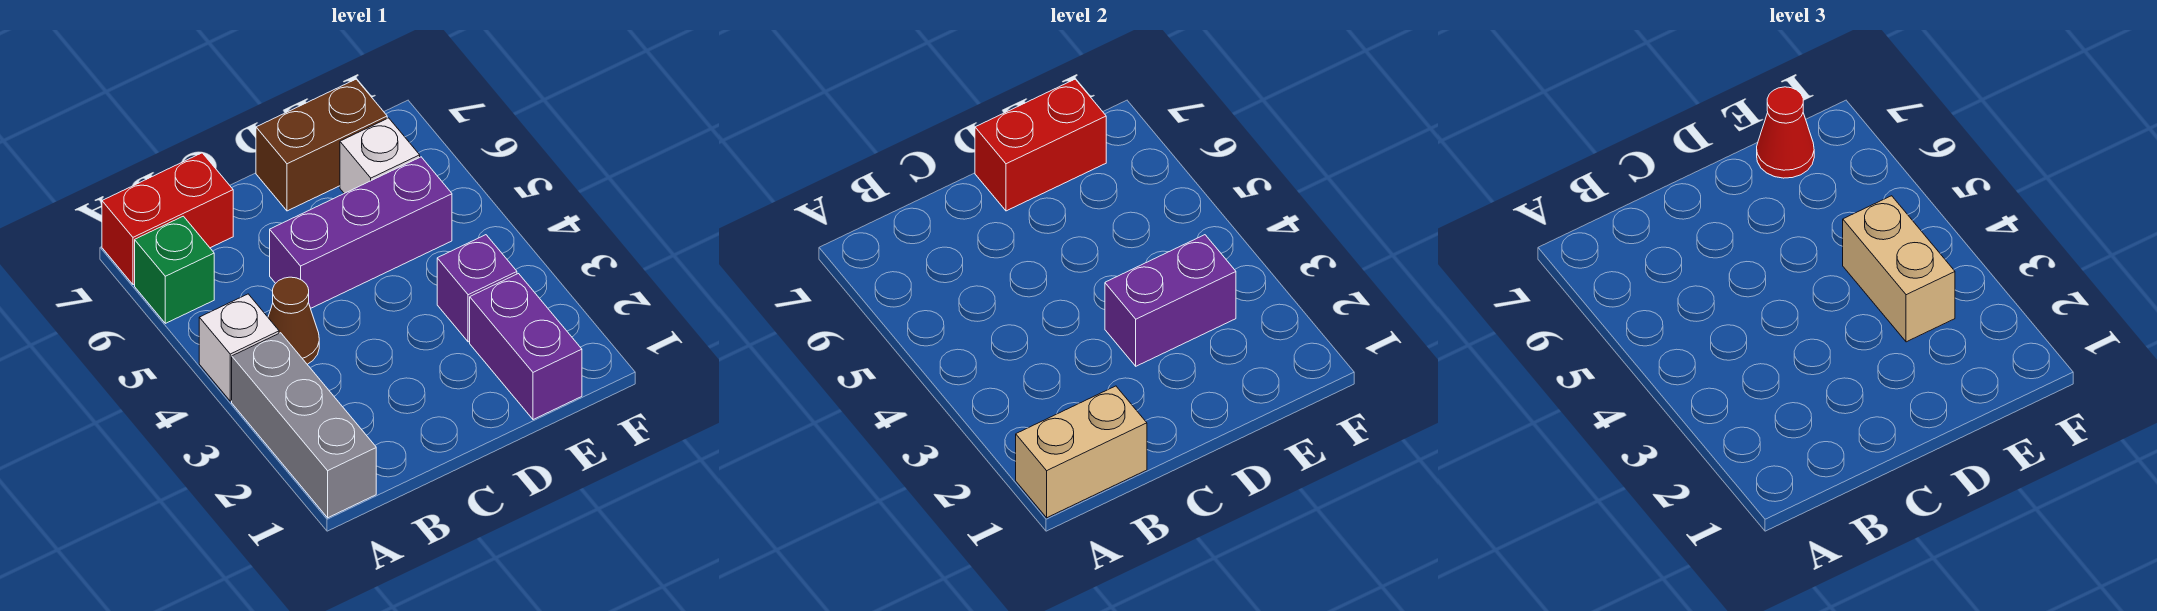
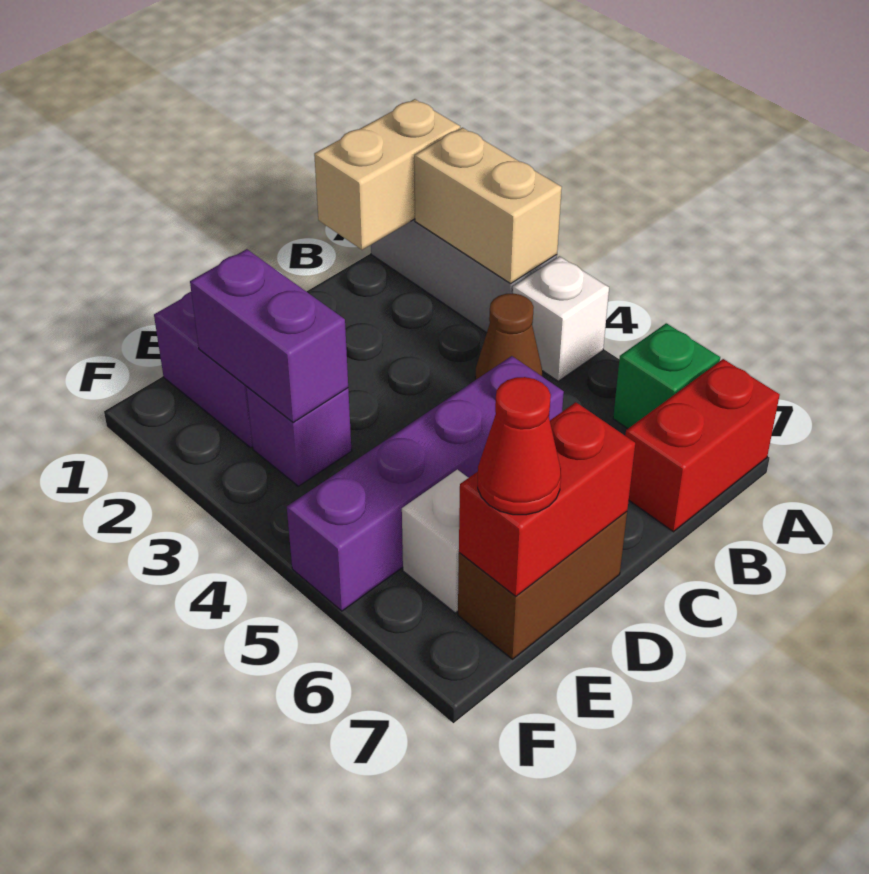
purple brick C5:E5 level 1 -> purple brick C5:F5 level 1
purple brick D3:E3 level 2 -> purple brick E2:E3 level 2
tan brick E3:E4 level 3 -> tan brick A2:A3 level 2

